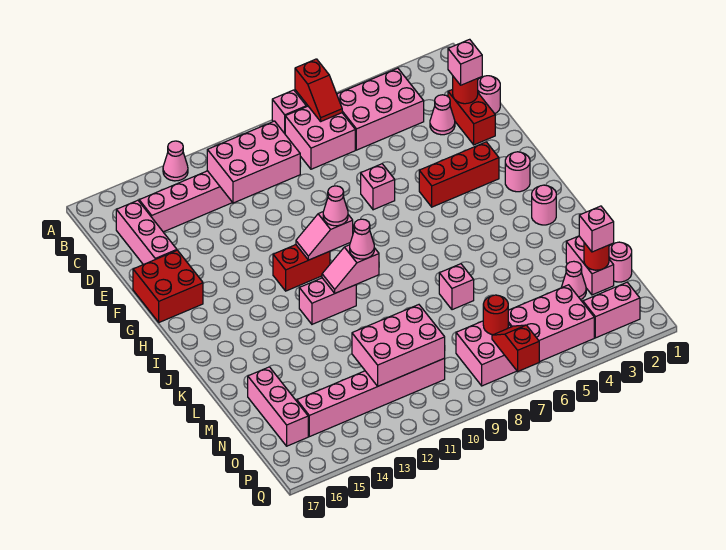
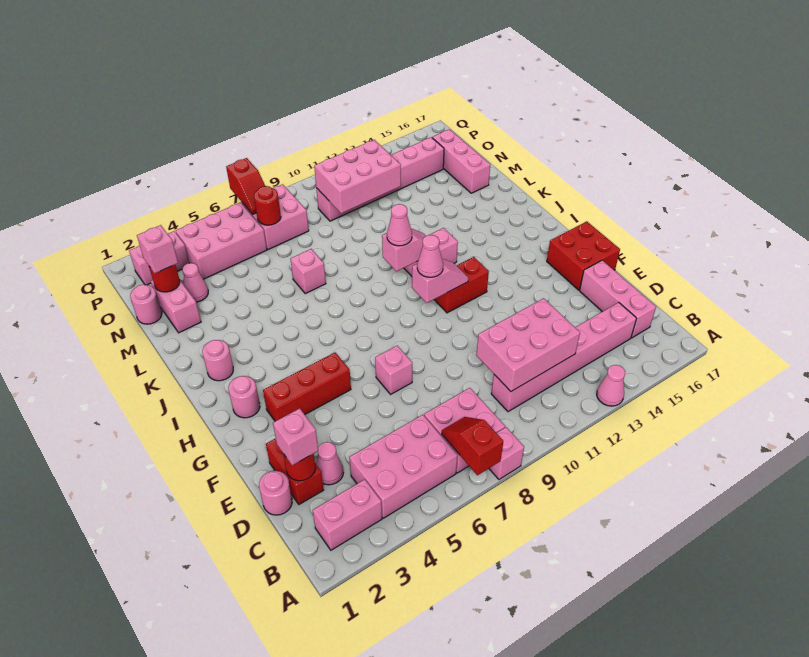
none -> pink brick B2:B3 level 1

